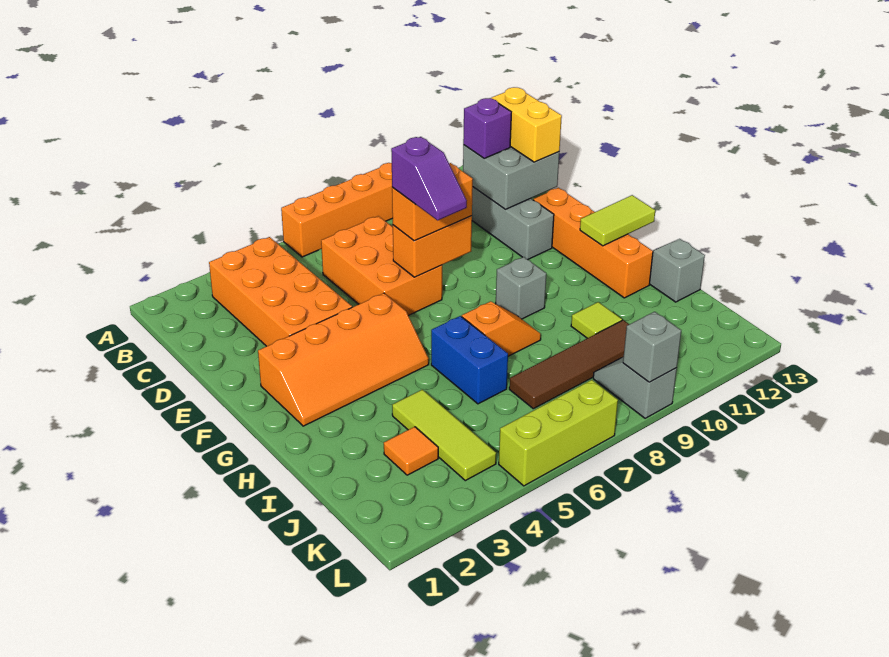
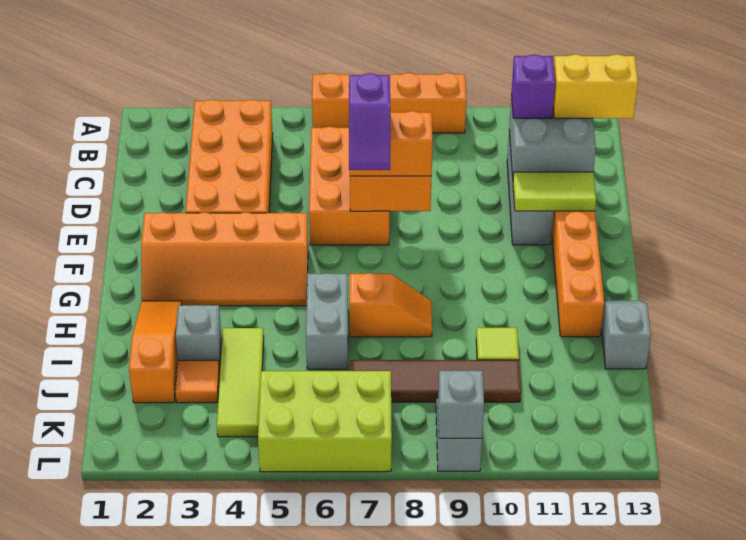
yellow brick C12:D12 level 3 -> yellow brick C12:C13 level 3
grey brick G9 level 1 -> grey brick I3 level 1
lime tile G12:G13 level 2 -> lime tile E11:E12 level 2
none -> orange slope H2:J2 level 1 top J
blue brick H6:I6 level 1 -> grey brick H6:I6 level 1
lime brick L5:L7 level 1 -> lime brick K5:L7 level 1

